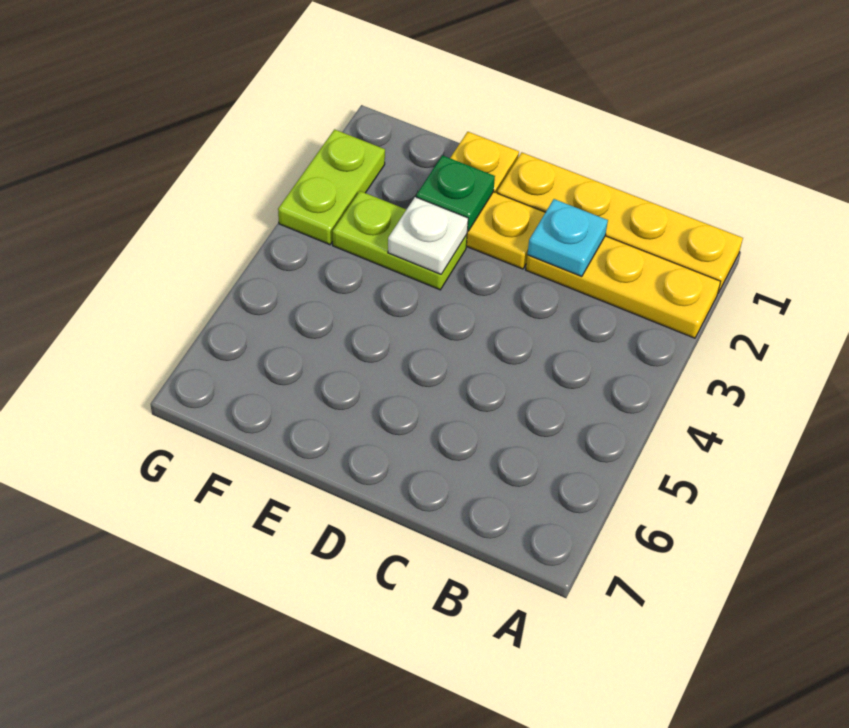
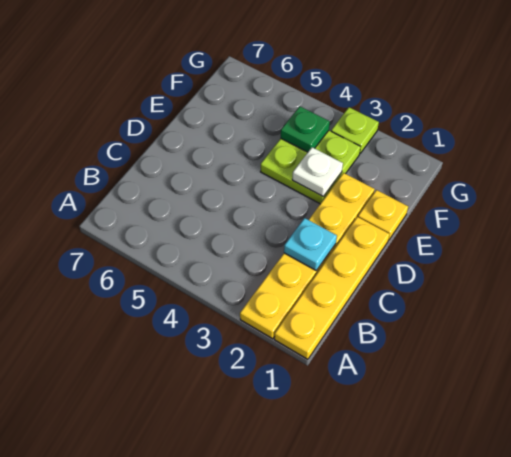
green plate E2 level 2 -> green plate F4 level 2
lime plate E3:F3 level 1 -> lime plate E3:F4 level 1
lime plate G2:G3 level 1 -> lime plate G3 level 1

